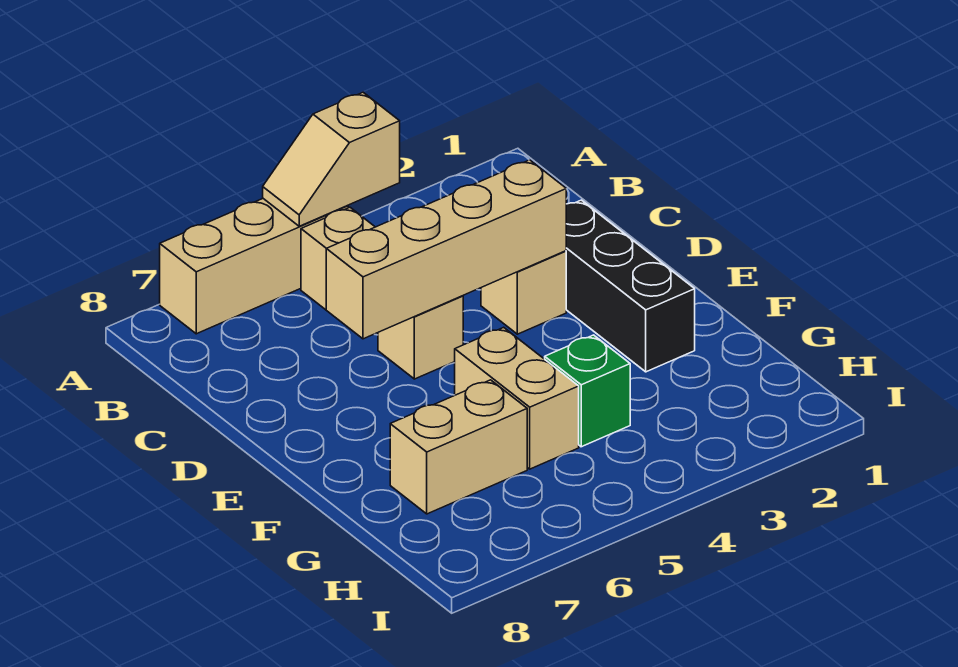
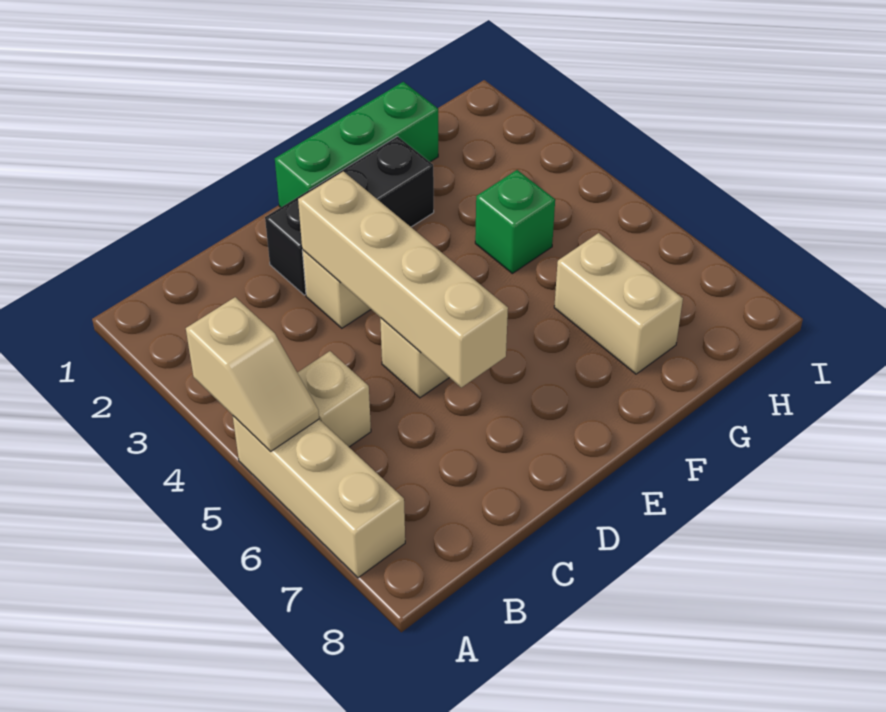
none -> green brick E1:G1 level 1
tan brick F5:G5 level 1 -> none

